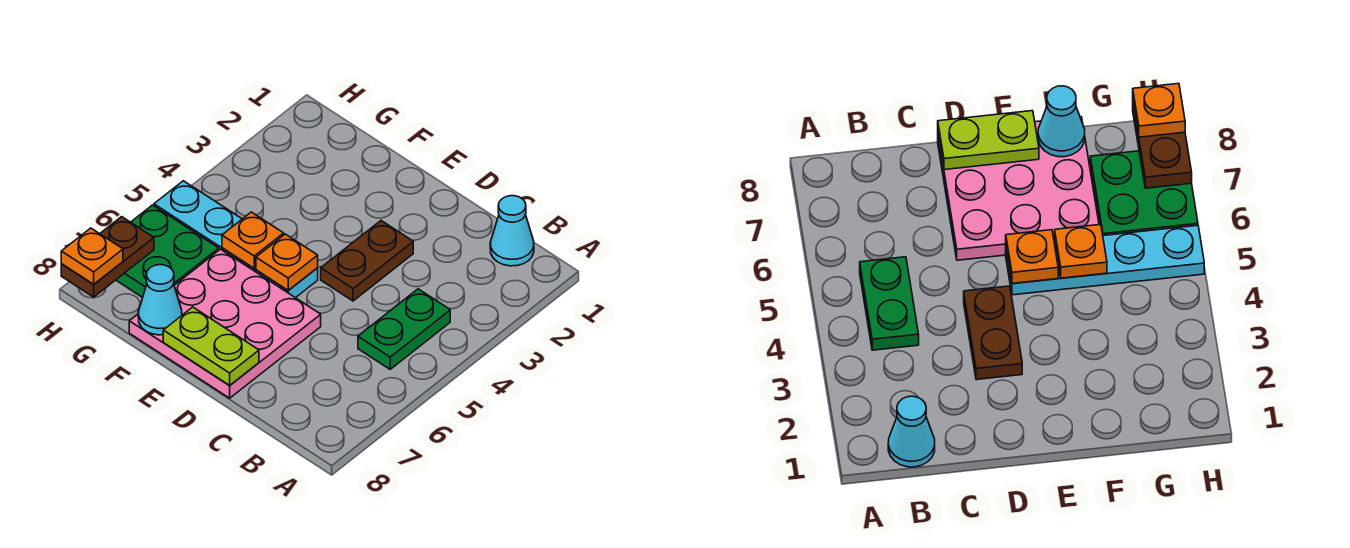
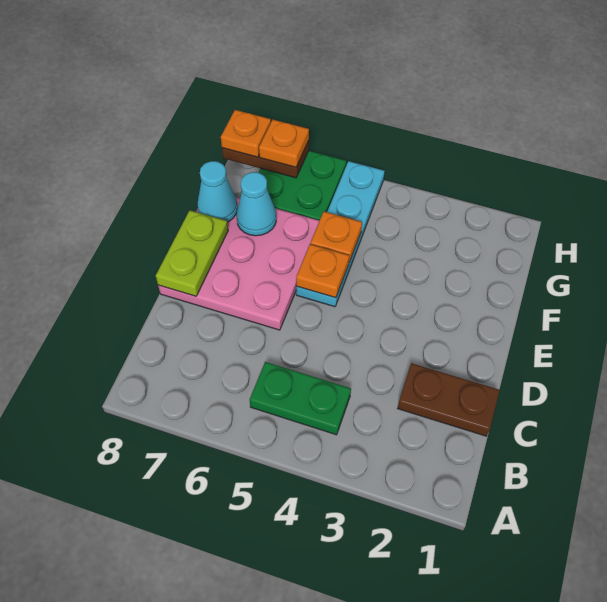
cyan cone B1 level 1 -> cyan cone F7 level 2
brown plate D3:D4 level 1 -> brown plate C1:C2 level 1
none -> orange plate H7 level 3

